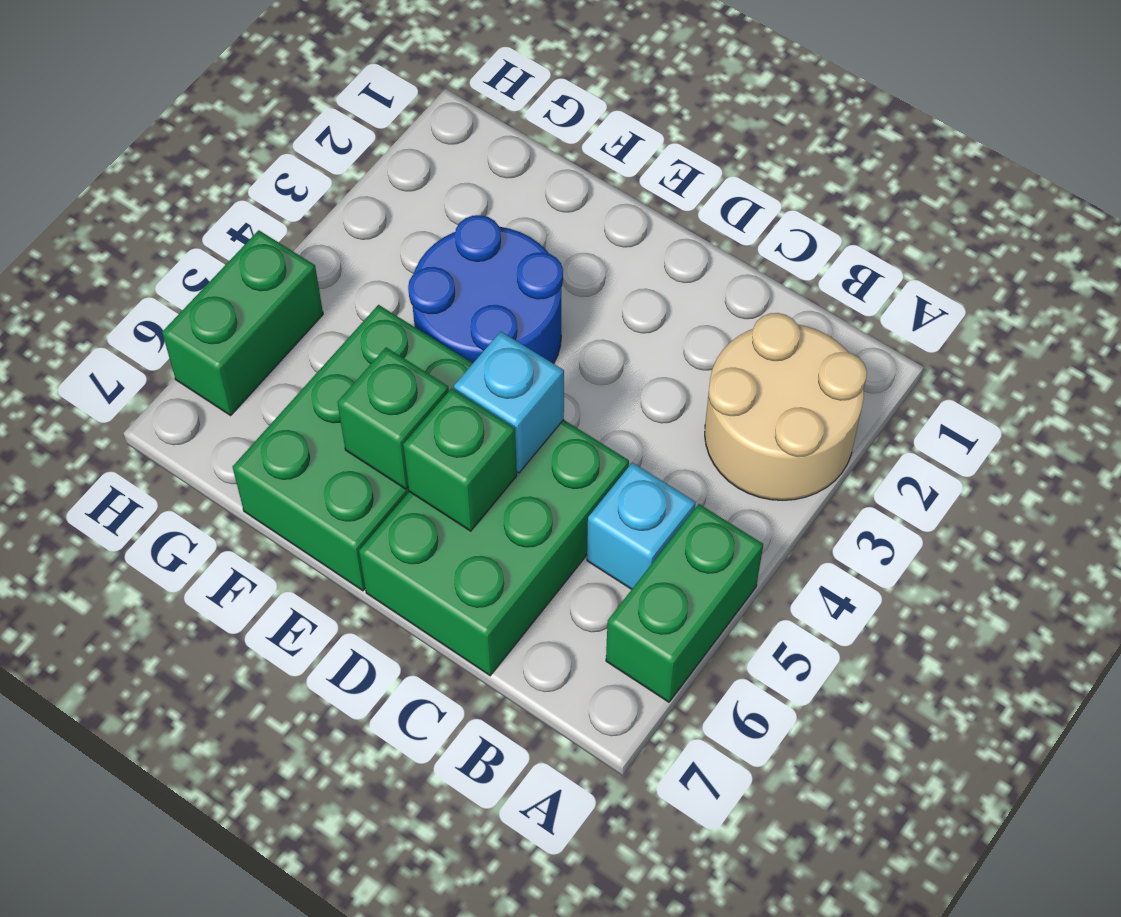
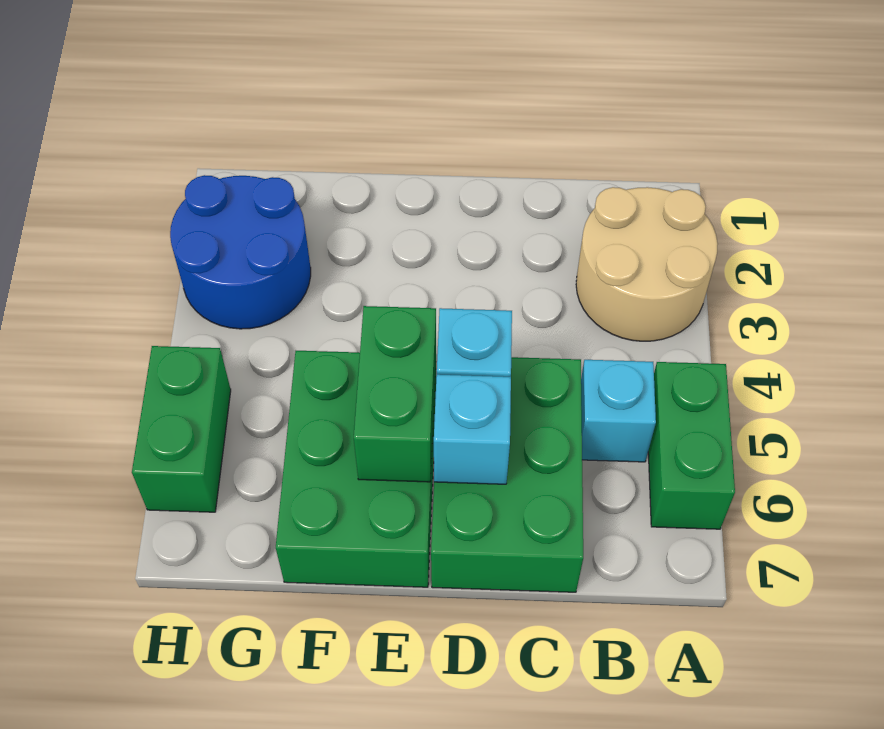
green brick D6 level 2 -> cyan brick D6 level 2
blue round brick E3:F4 level 1 -> blue round brick G2:H3 level 1
green brick E6 level 2 -> green brick E5:E6 level 2

